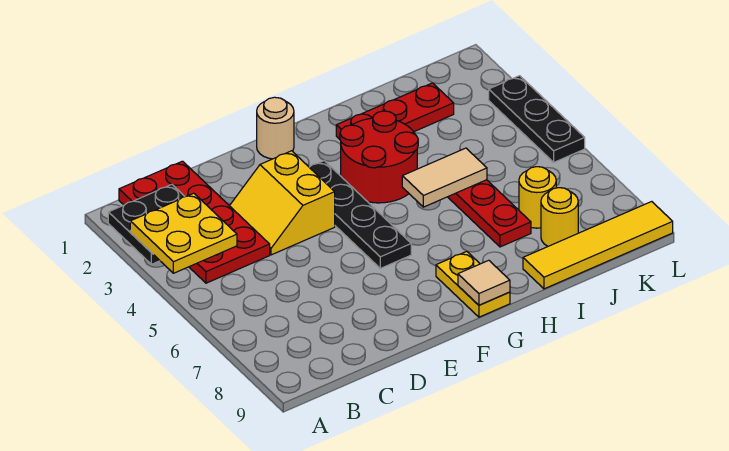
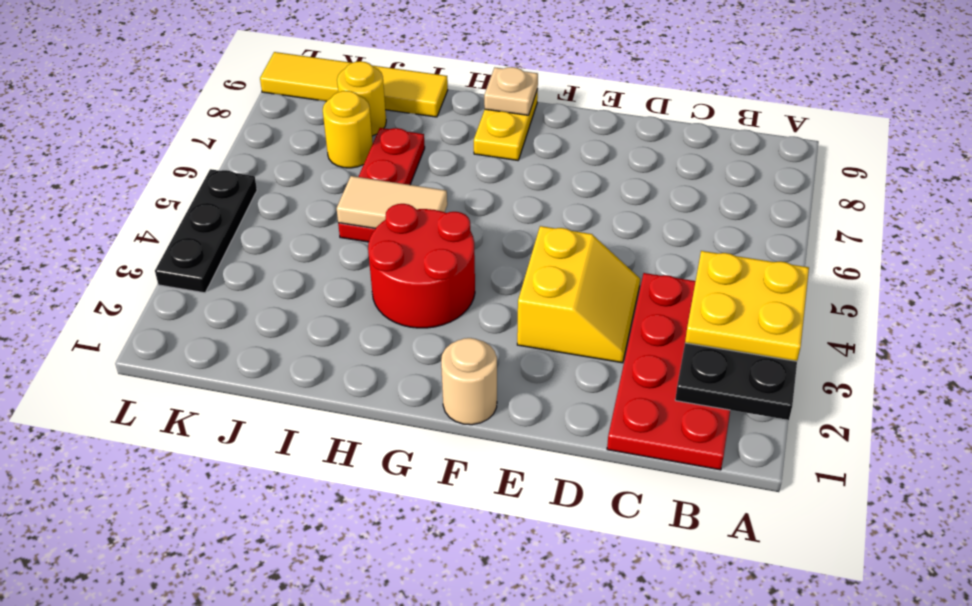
black plate F3:F6 level 1 -> none
tan tile G9 level 2 -> tan plate G9 level 2
red plate H2:J2 level 1 -> none

